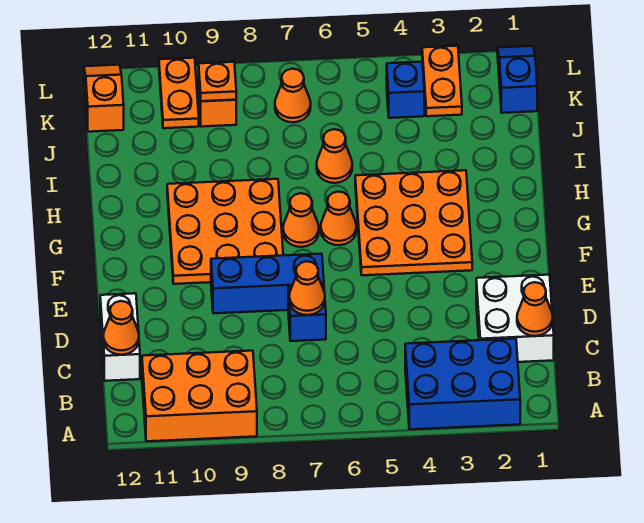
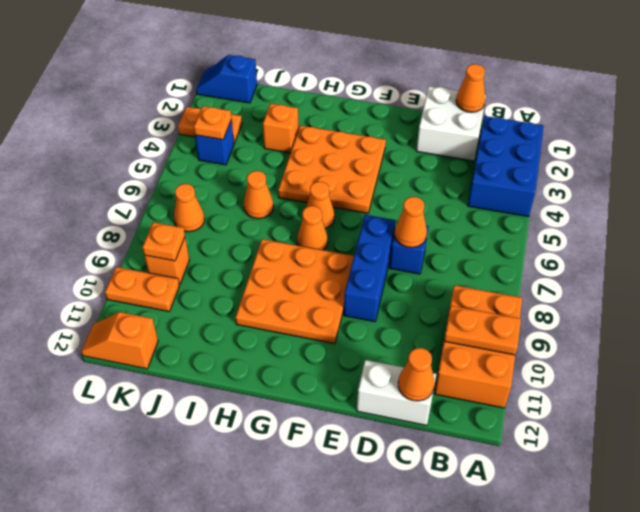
none -> orange plate A10:B10 level 2
none -> orange brick I3 level 1
none -> orange plate K4 level 2

